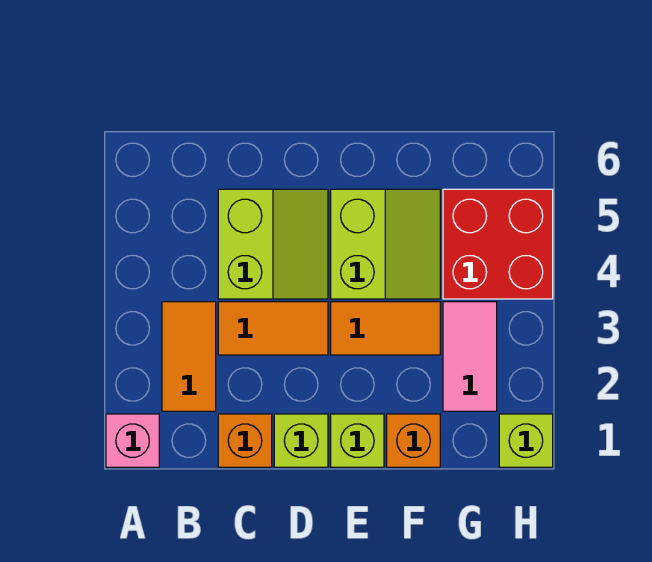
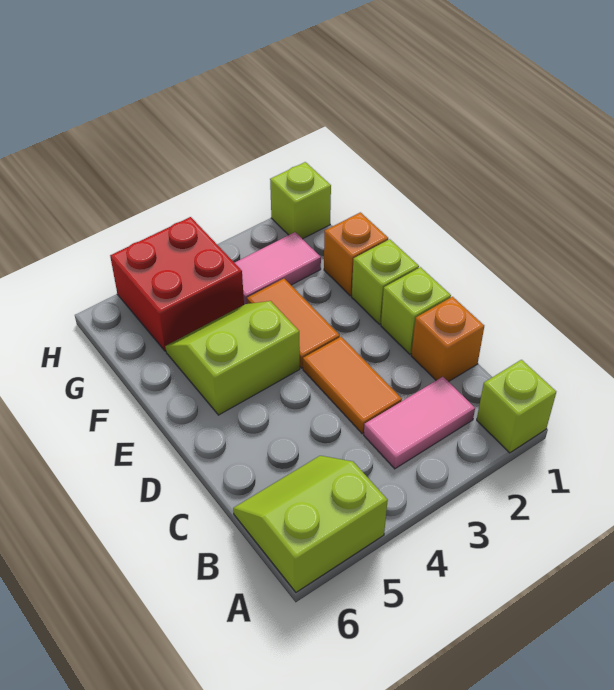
pink brick A1 level 1 -> lime brick A1 level 1
orange tile B2:B3 level 1 -> pink tile B2:B3 level 1
lime slope C4:D5 level 1 top C -> lime slope A5:B6 level 1 top A

